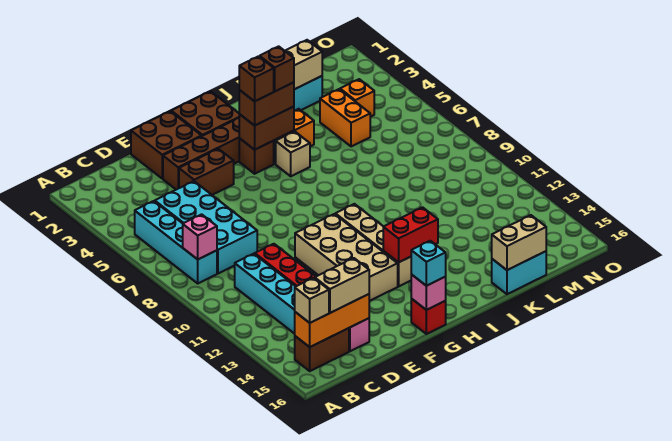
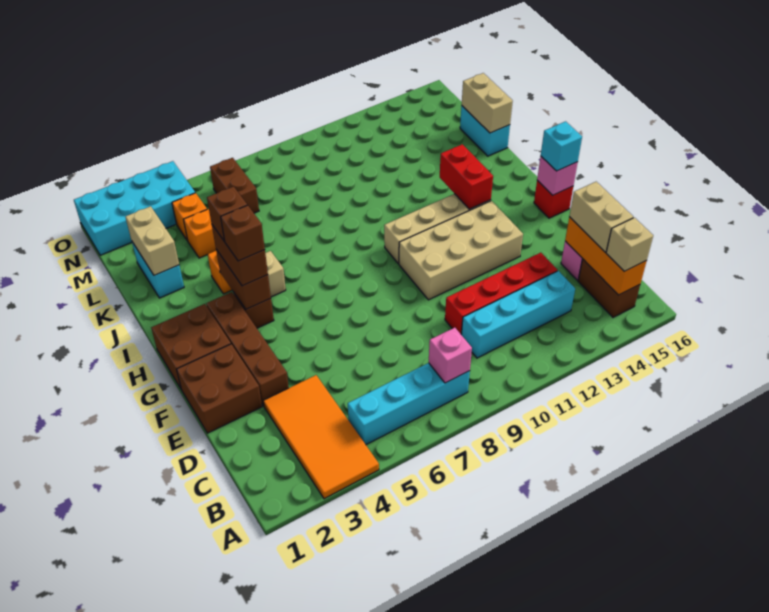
none -> orange tile A3:D4 level 1
cyan brick C5:D8 level 1 -> cyan brick N1:O4 level 1
brown brick E4:F4 level 1 -> brown brick M6:N6 level 1

